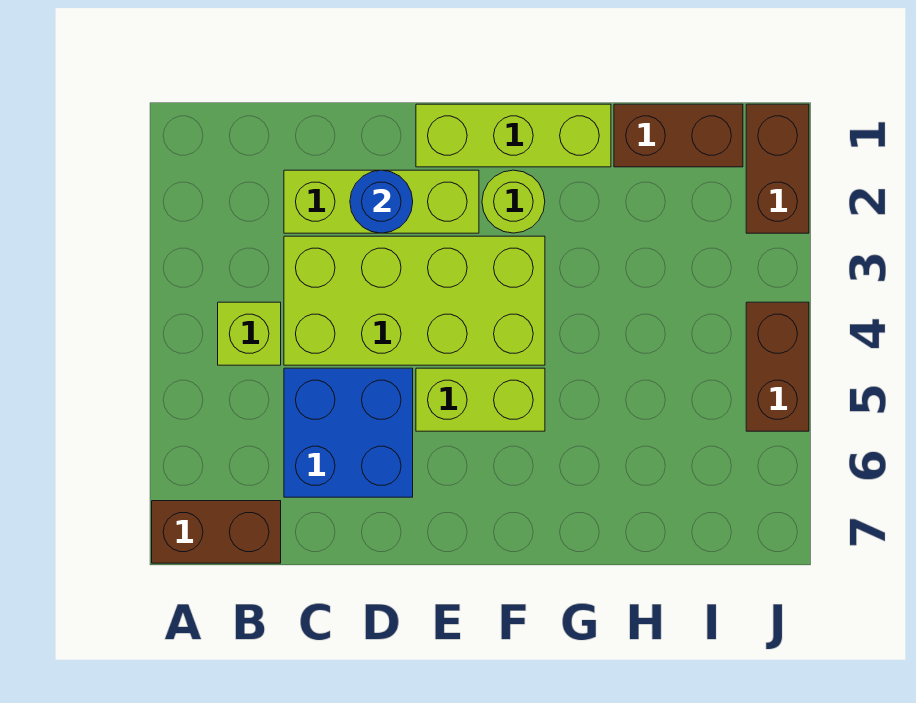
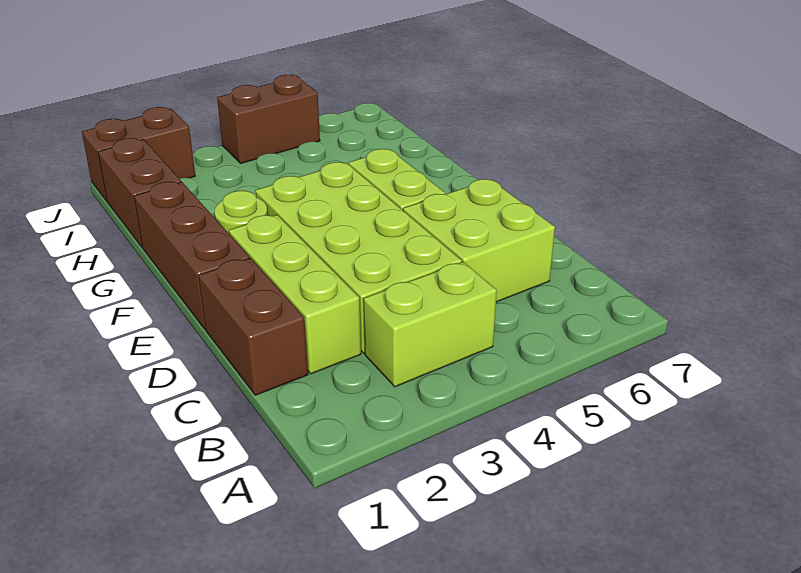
brown brick A7:B7 level 1 -> brown brick C1:D1 level 1
lime brick B4 level 1 -> lime brick B3:B4 level 1
blue brick C5:D6 level 1 -> lime brick C5:D6 level 1
blue round brick D2 level 2 -> none
lime brick E1:G1 level 1 -> brown brick E1:G1 level 1

